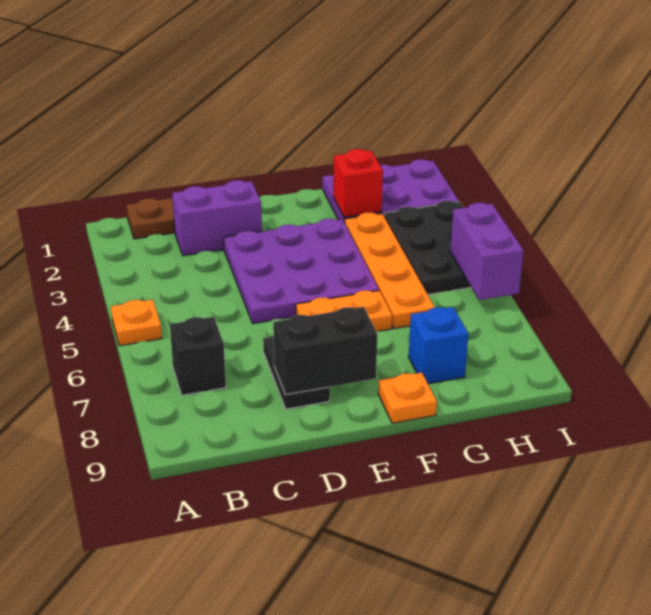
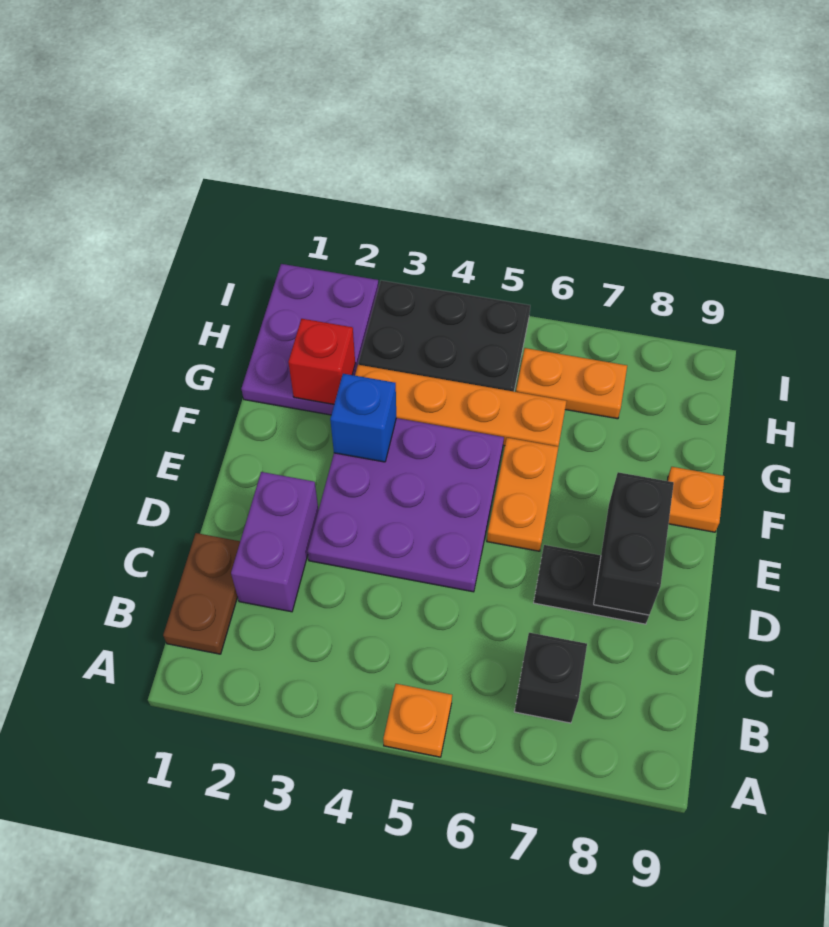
blue brick G8 level 1 -> blue brick F3 level 2
none -> orange plate H6:H7 level 1
purple brick I5:I6 level 2 -> none

